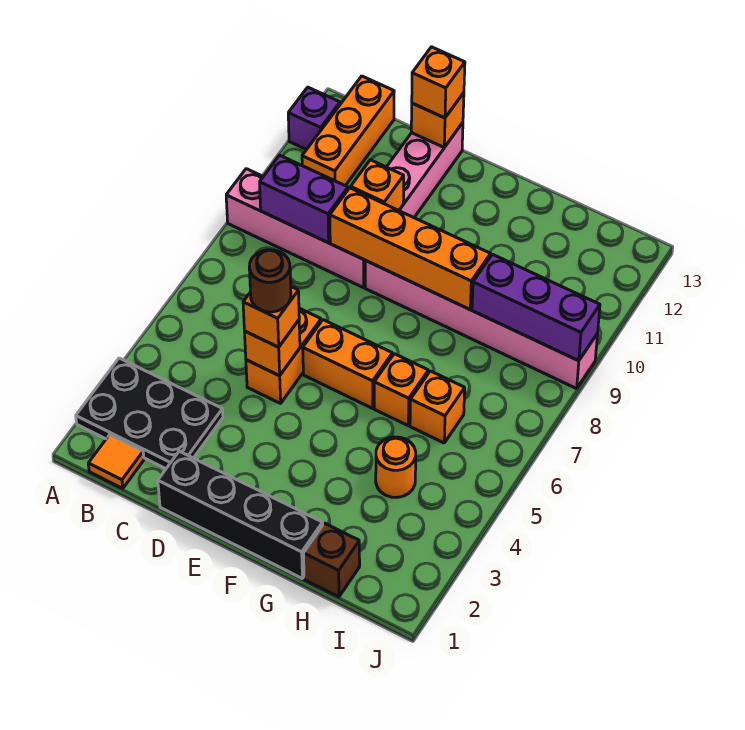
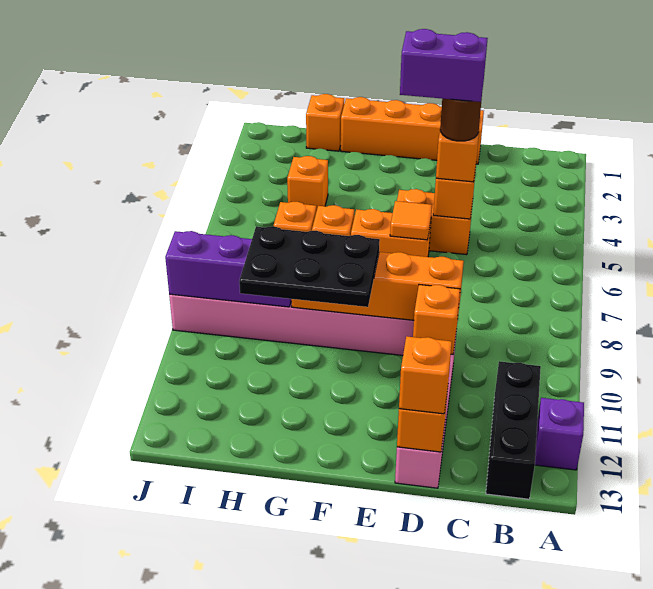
black plate A2:C3 level 1 -> black plate F9:H10 level 3
pink brick A9:D9 level 1 -> none
orange tile B1 level 1 -> orange tile E6 level 2
purple brick B9:C9 level 2 -> purple brick D5:E5 level 5
orange brick B11:B13 level 1 -> black brick B11:B13 level 1
black brick D1:G1 level 1 -> orange brick D1:G1 level 1
orange brick D5:D6 level 1 -> orange brick D5:E5 level 1
brown brick H1 level 1 -> orange brick H1 level 1
orange round brick H4 level 1 -> orange brick H4 level 1

